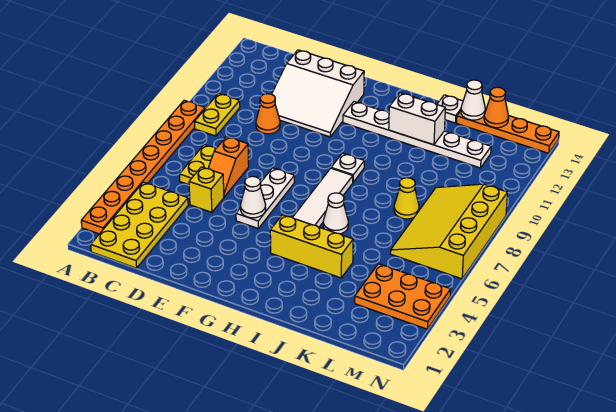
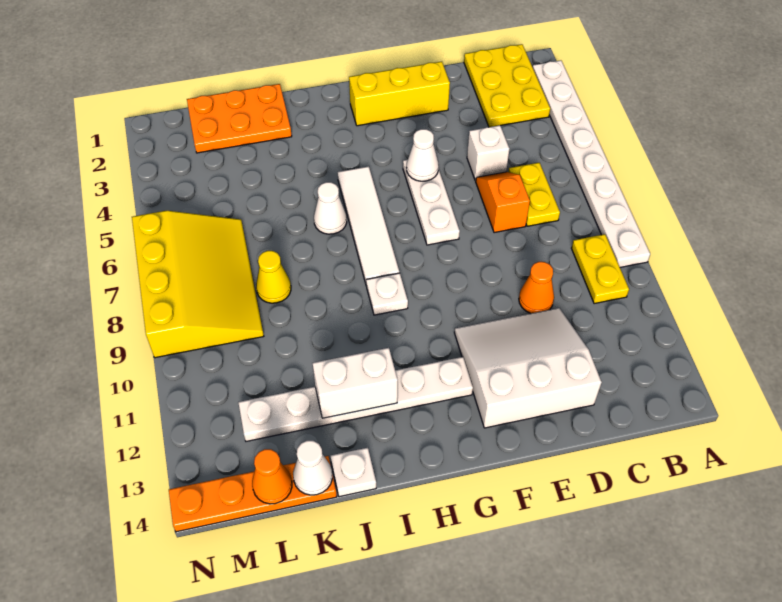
orange plate A2:A9 level 1 -> white plate A2:A9 level 1
yellow plate B1:C4 level 1 -> yellow plate B1:C3 level 1
yellow brick D5 level 1 -> white brick D5 level 1
yellow brick H4:J4 level 1 -> yellow brick E2:G2 level 1
orange plate L3:N4 level 1 -> orange plate J1:L2 level 1

